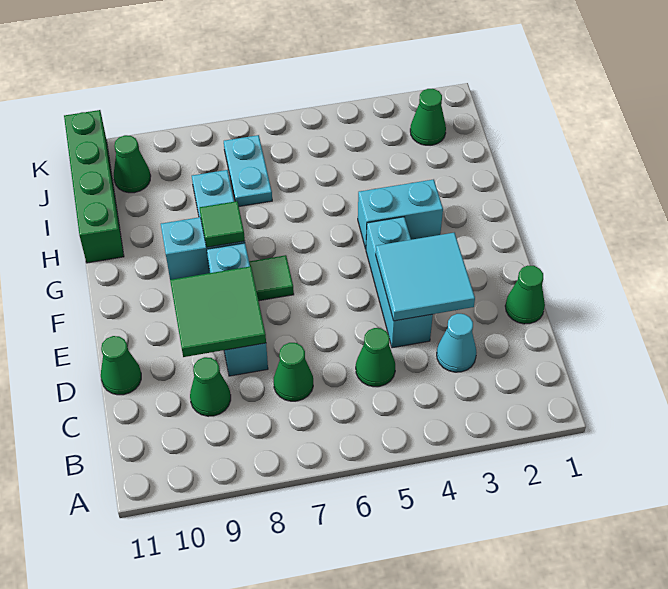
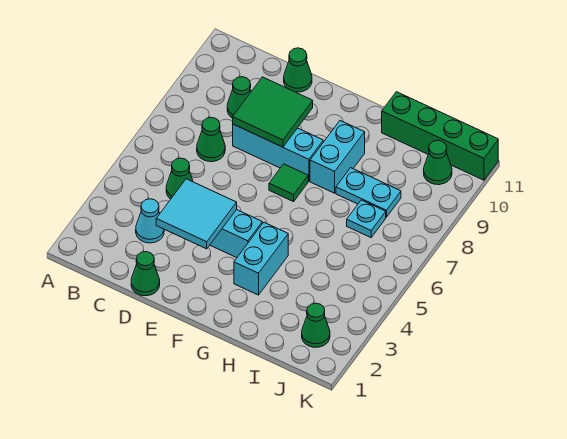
green tile G8 level 2 -> none
cyan plate I7:J7 level 1 -> cyan plate I7 level 1

